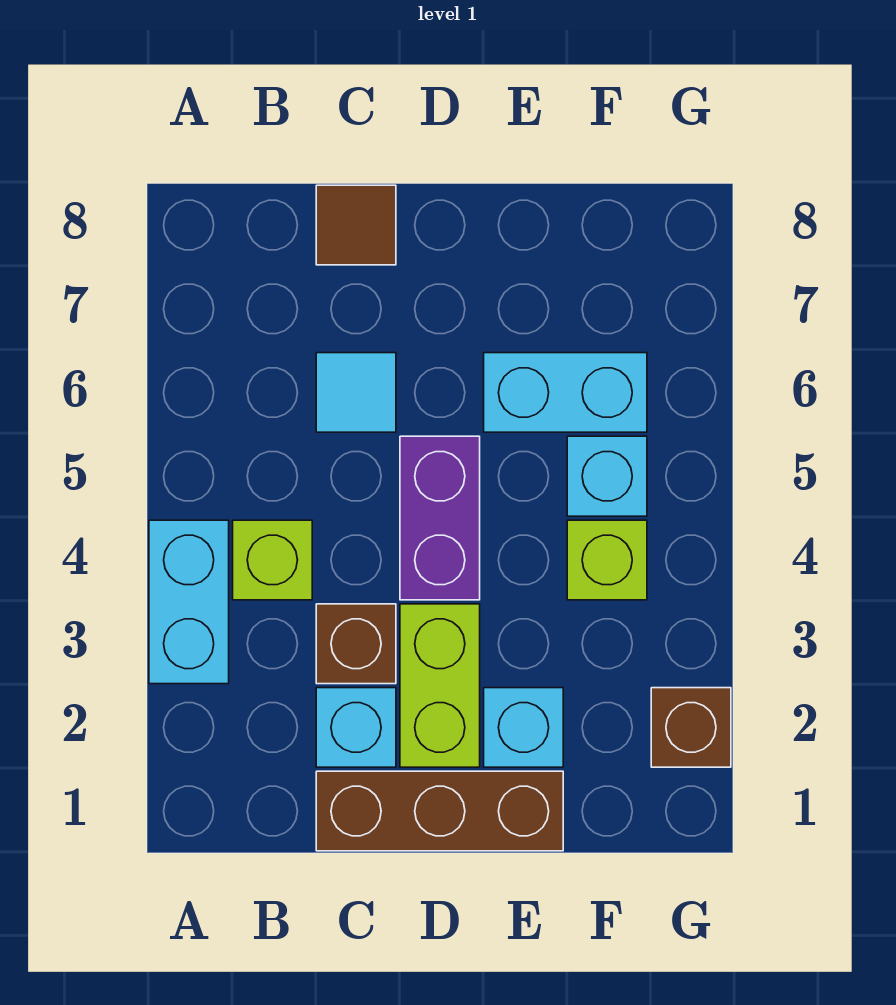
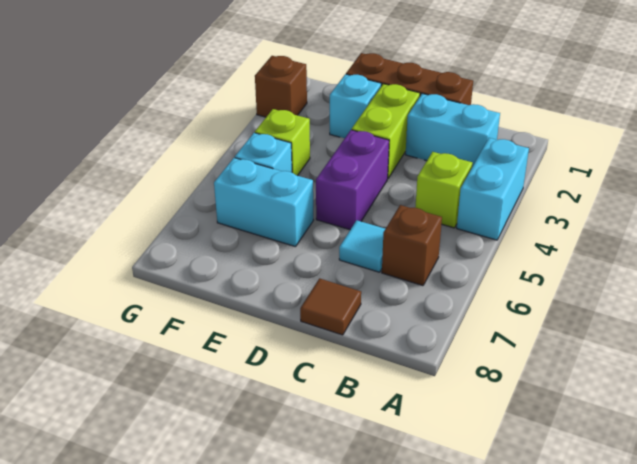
cyan brick C2 level 1 -> cyan brick B2:C2 level 1
brown brick C3 level 1 -> brown brick B6 level 1

